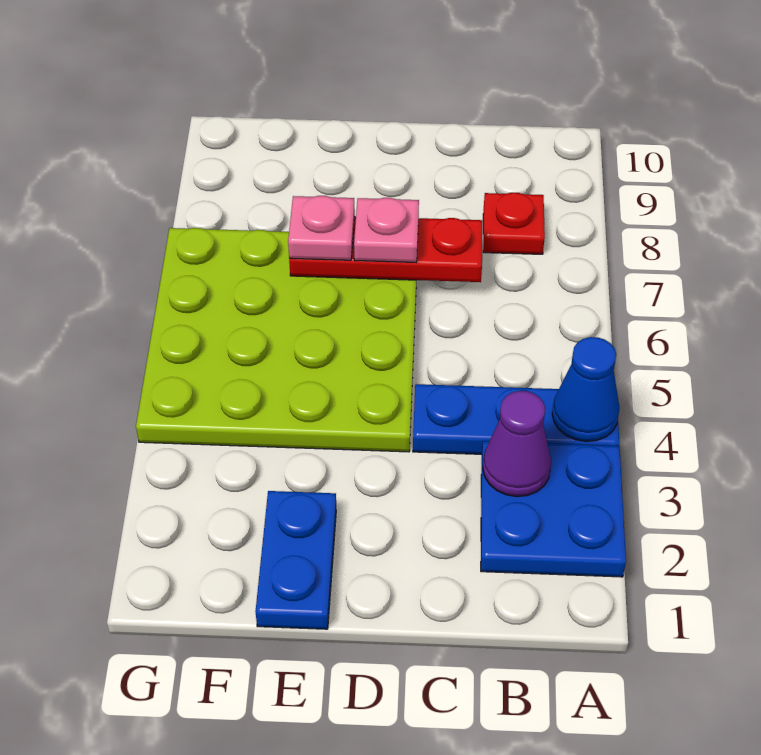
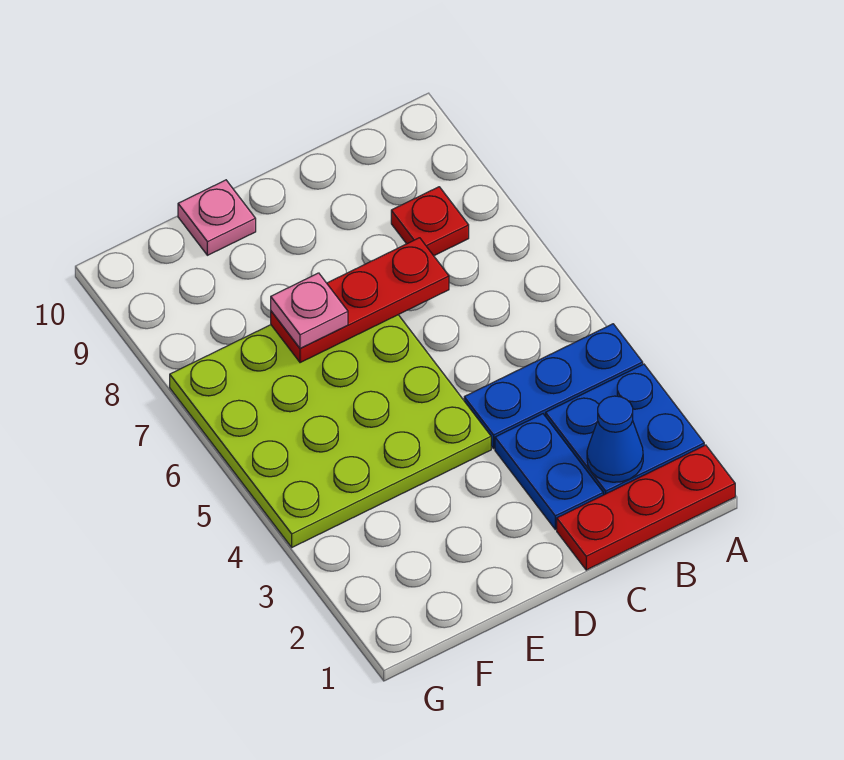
none -> red plate A1:C1 level 1
blue cone A4 level 2 -> blue cone B2 level 2
purple cone B3 level 2 -> none
pink plate D7 level 3 -> pink plate E10 level 1
blue plate E1:E2 level 1 -> blue plate C2:C3 level 1

